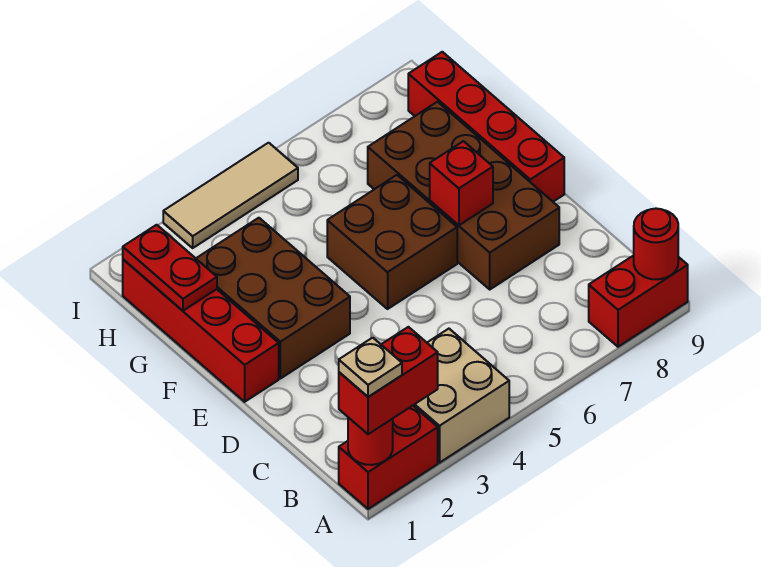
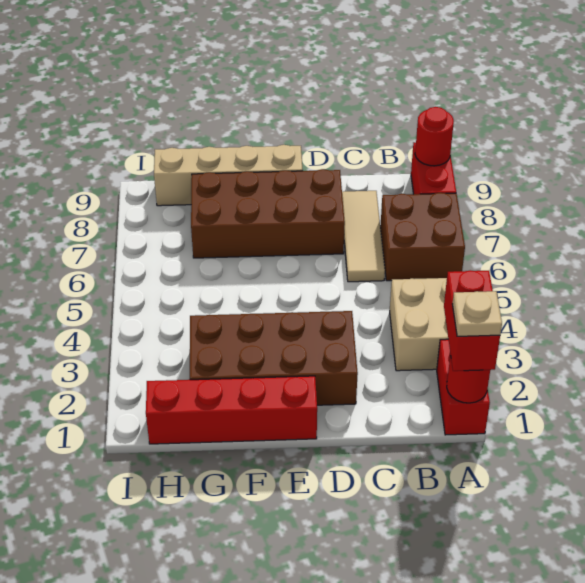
brown brick E2:G3 level 1 -> brown brick D2:G3 level 1
brown brick E5:F6 level 1 -> brown brick A6:B7 level 1
red brick E7 level 2 -> none
red brick E9:H9 level 1 -> tan brick E9:H9 level 1
red plate G1:H1 level 2 -> none
tan tile I3:I5 level 1 -> tan tile C6:C8 level 1

